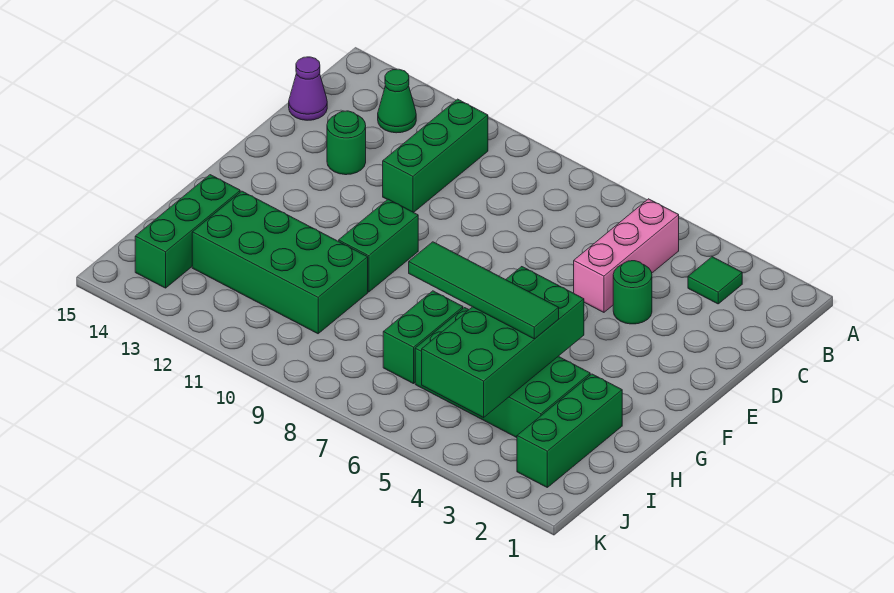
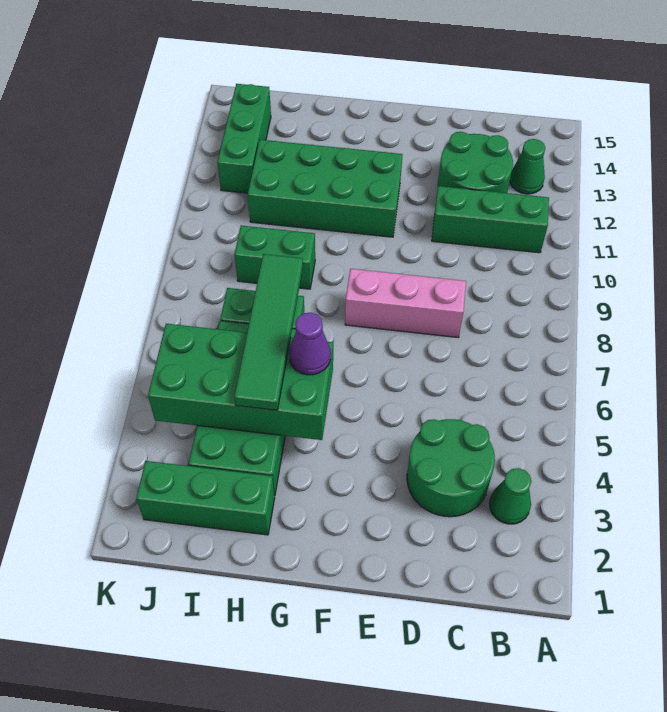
green tile B3 level 1 -> green cone B3 level 1
pink brick B5:D5 level 1 -> pink brick D8:F8 level 1
purple cone C15 level 1 -> purple cone G5 level 3
green round brick D4 level 1 -> green round brick C3:D4 level 1
green round brick D13 level 1 -> green round brick C12:D13 level 1
green brick F10:G10 level 1 -> green brick H9:I9 level 1
green brick H10:I13 level 1 -> green brick F11:I12 level 1
green brick H14:J14 level 1 -> green brick J12:J14 level 1

